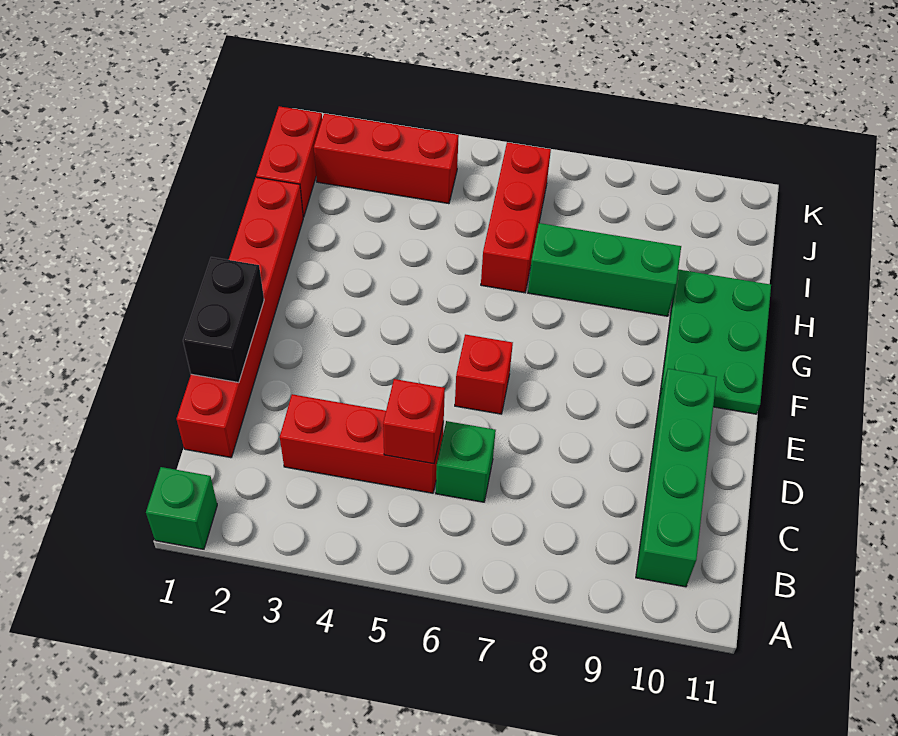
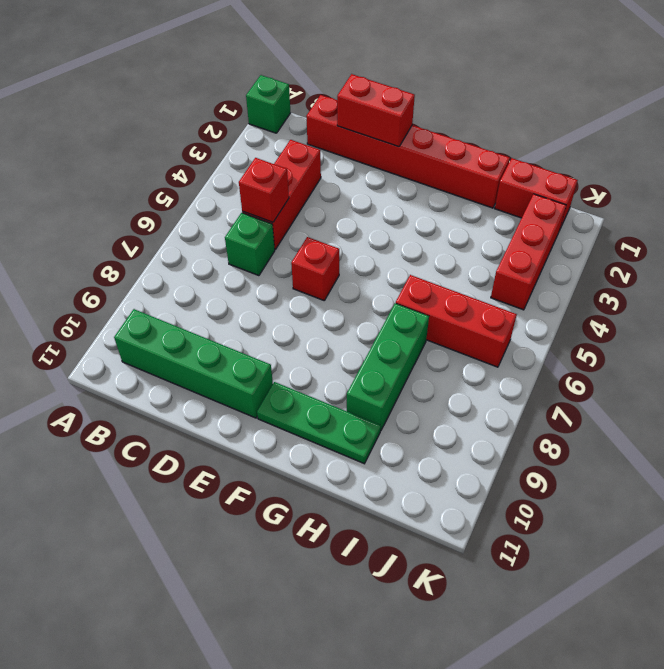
black brick D1:E1 level 2 -> red brick D1:E1 level 2
green plate F10:H11 level 1 -> green plate F10:H10 level 1

